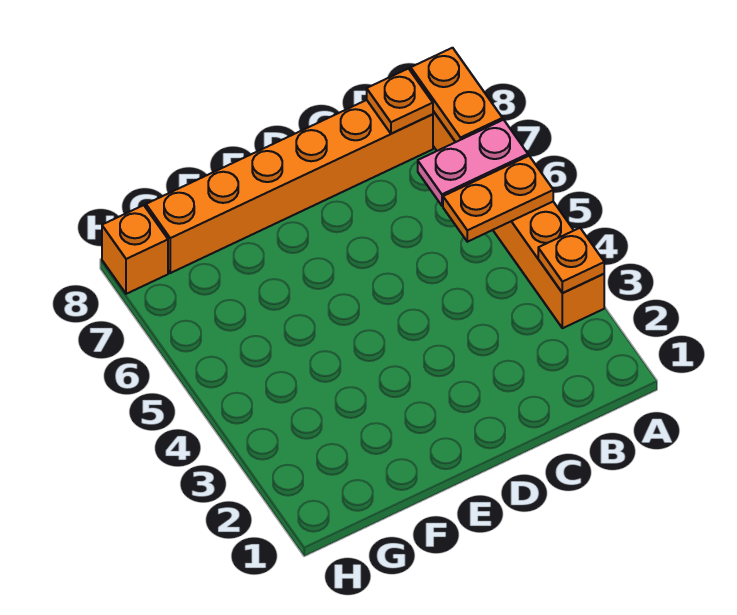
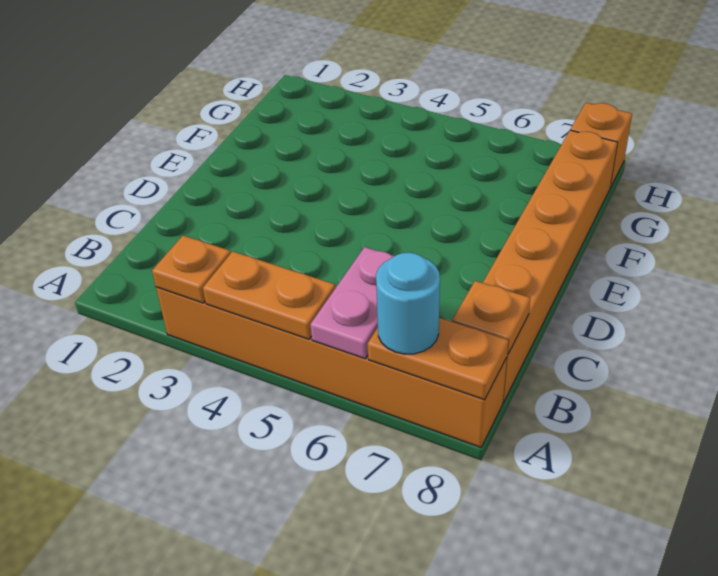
orange plate A5:B5 level 2 -> orange plate A4:A5 level 2
none -> cyan round brick A7 level 3

